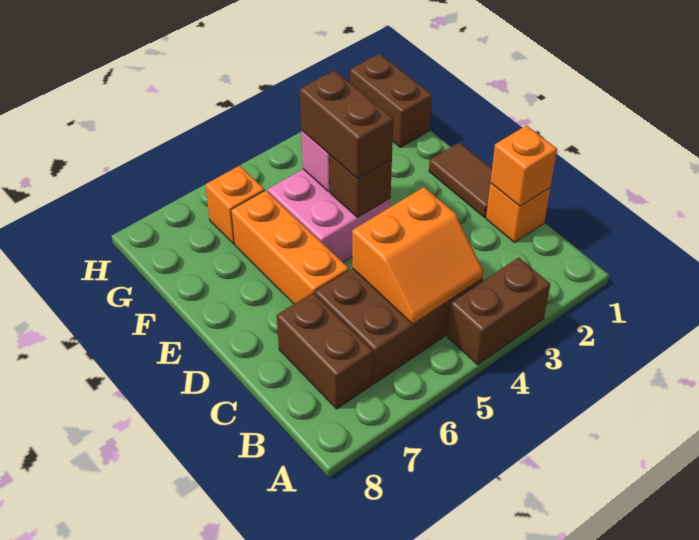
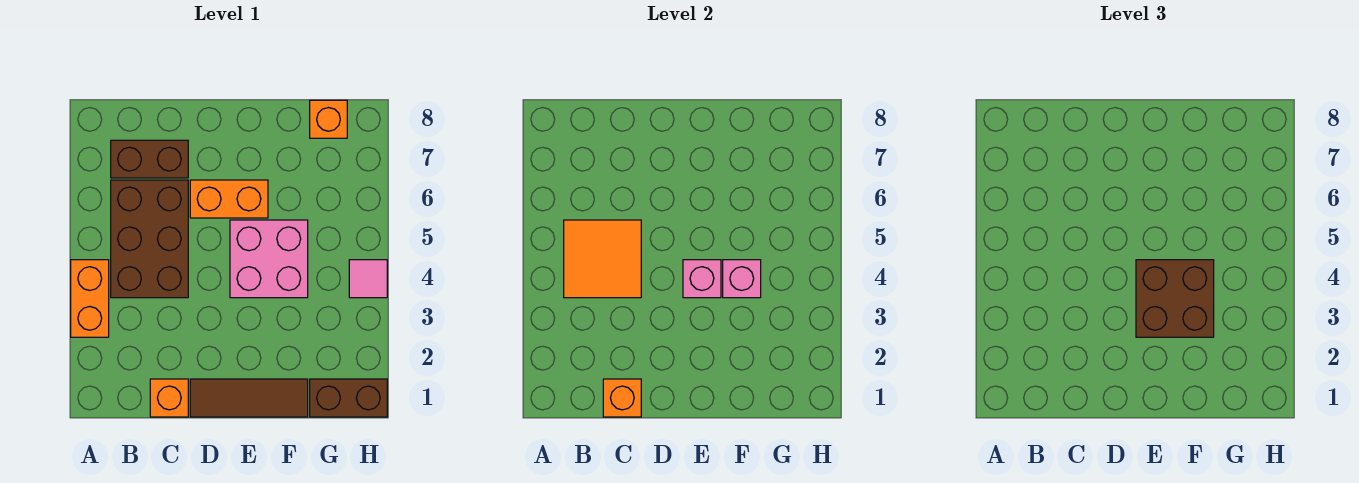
brown brick A3:A4 level 1 -> orange brick A3:A4 level 1
orange slope B4:C5 level 2 top C -> orange tile B4:C5 level 2
brown tile D1:E1 level 1 -> brown tile D1:F1 level 1
orange brick D6:F6 level 1 -> orange brick D6:E6 level 1
brown brick E4 level 2 -> pink brick E4 level 2
brown brick E4:F4 level 3 -> brown brick E3:F4 level 3
orange brick G6 level 1 -> orange brick G8 level 1
none -> pink tile H4 level 1

